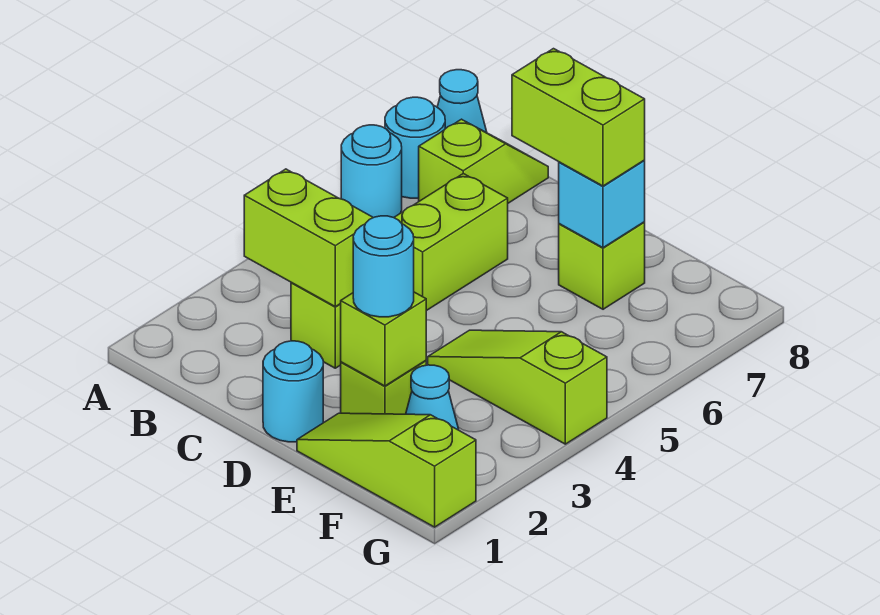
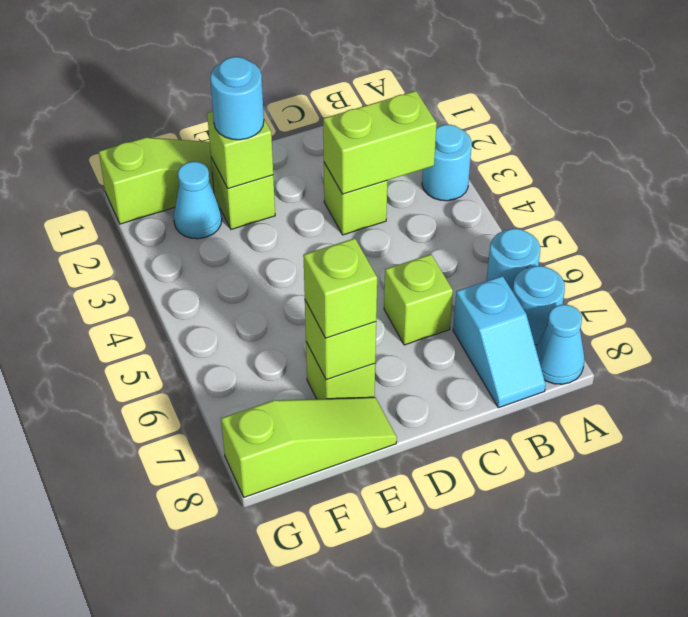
lime slope B7:B8 level 1 top 7 -> cyan slope B7:B8 level 1 top 7
lime brick C5:C6 level 1 -> lime brick C6 level 1
cyan round brick D1 level 1 -> cyan round brick A3 level 1
lime brick D7:E7 level 3 -> lime brick E7 level 3
lime slope E4:G4 level 1 top G -> lime slope E8:G8 level 1 top G
cyan brick E7 level 2 -> lime brick E7 level 2

